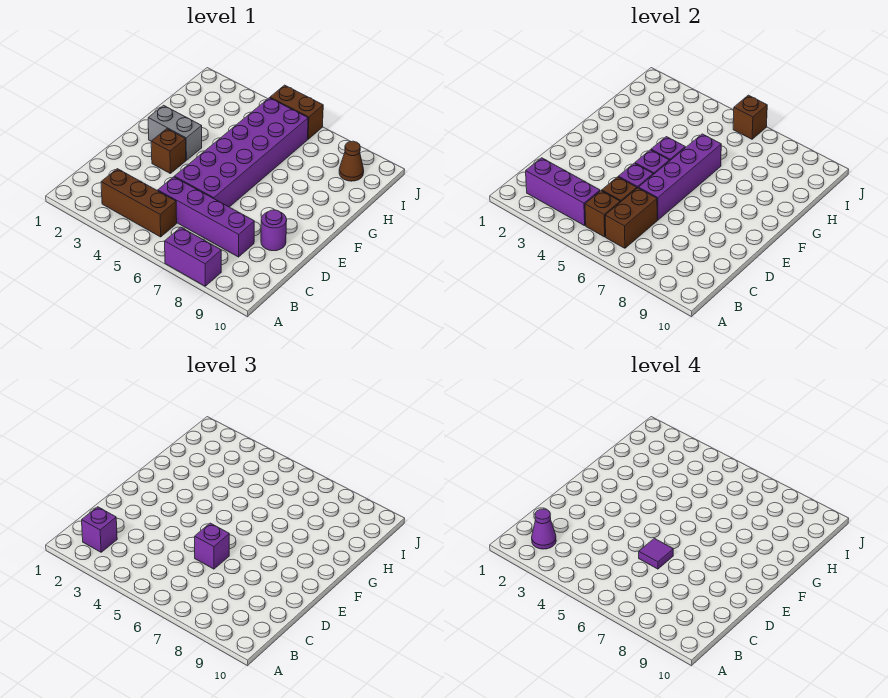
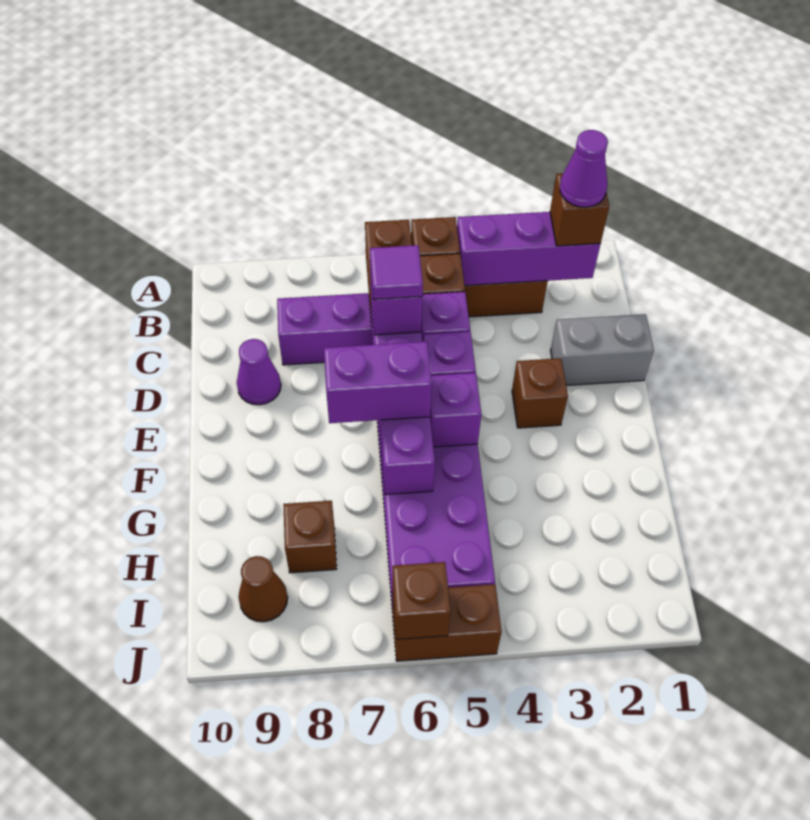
purple brick A7:A8 level 1 -> purple brick F6:F7 level 3
purple brick B2 level 3 -> brown brick B2 level 3
purple round brick D9 level 1 -> purple cone D9 level 1
grey brick F2:F3 level 1 -> grey brick D1:D2 level 1
none -> brown brick H8 level 1

